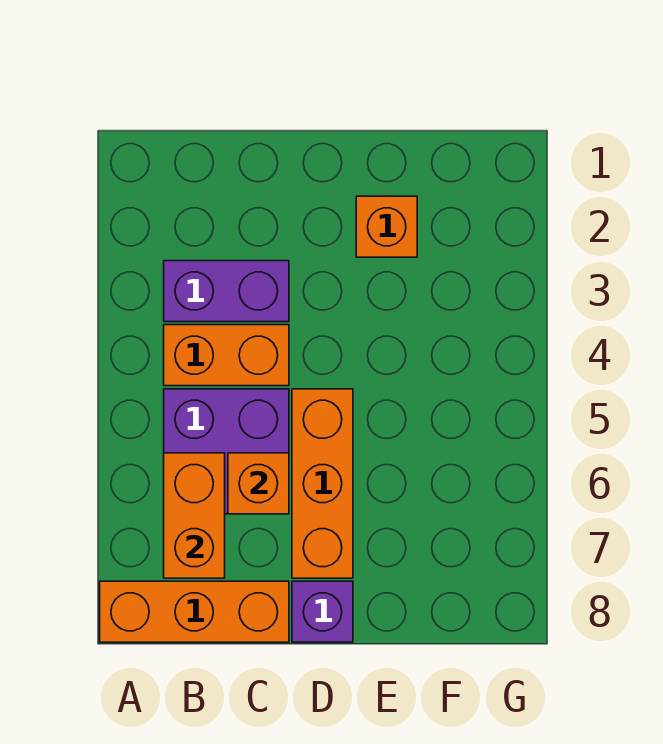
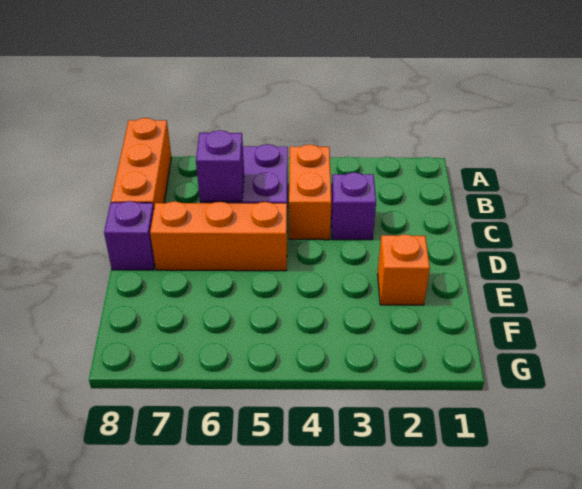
purple brick B3:C3 level 1 -> purple brick C3 level 1
orange brick B6:B7 level 2 -> none
orange brick C6 level 2 -> purple brick C6 level 2

